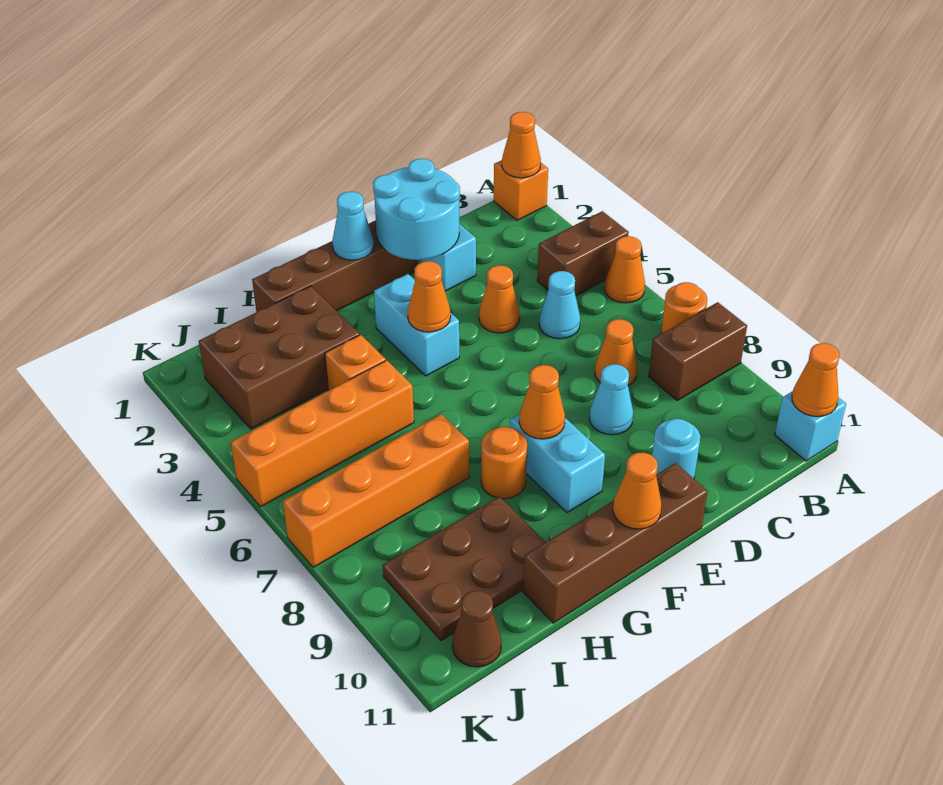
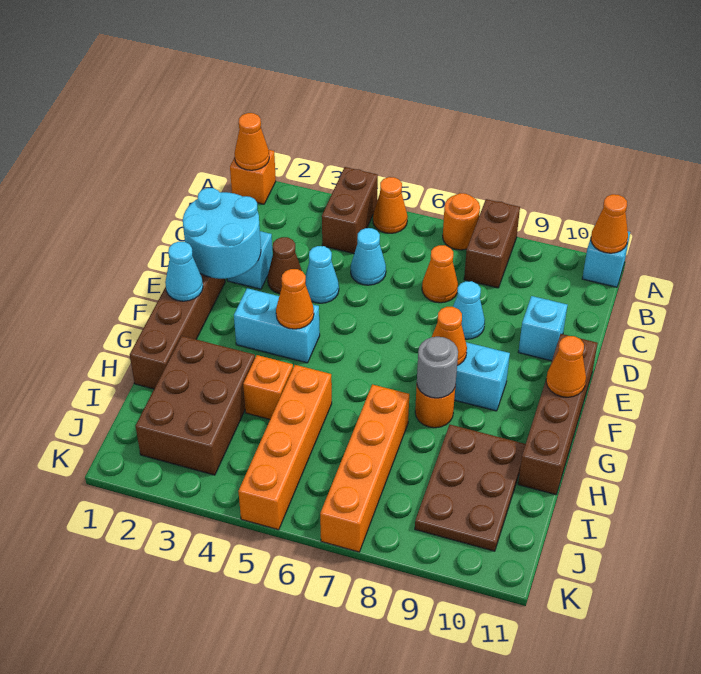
orange cone D4 level 1 -> cyan cone D4 level 1
cyan round brick D10 level 1 -> cyan brick D10 level 1
none -> grey round brick G8 level 2
brown cone J11 level 1 -> brown cone D3 level 1

